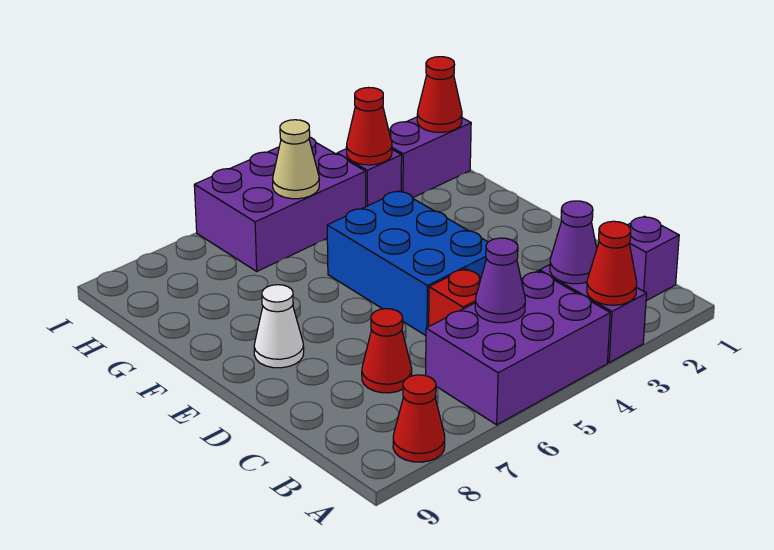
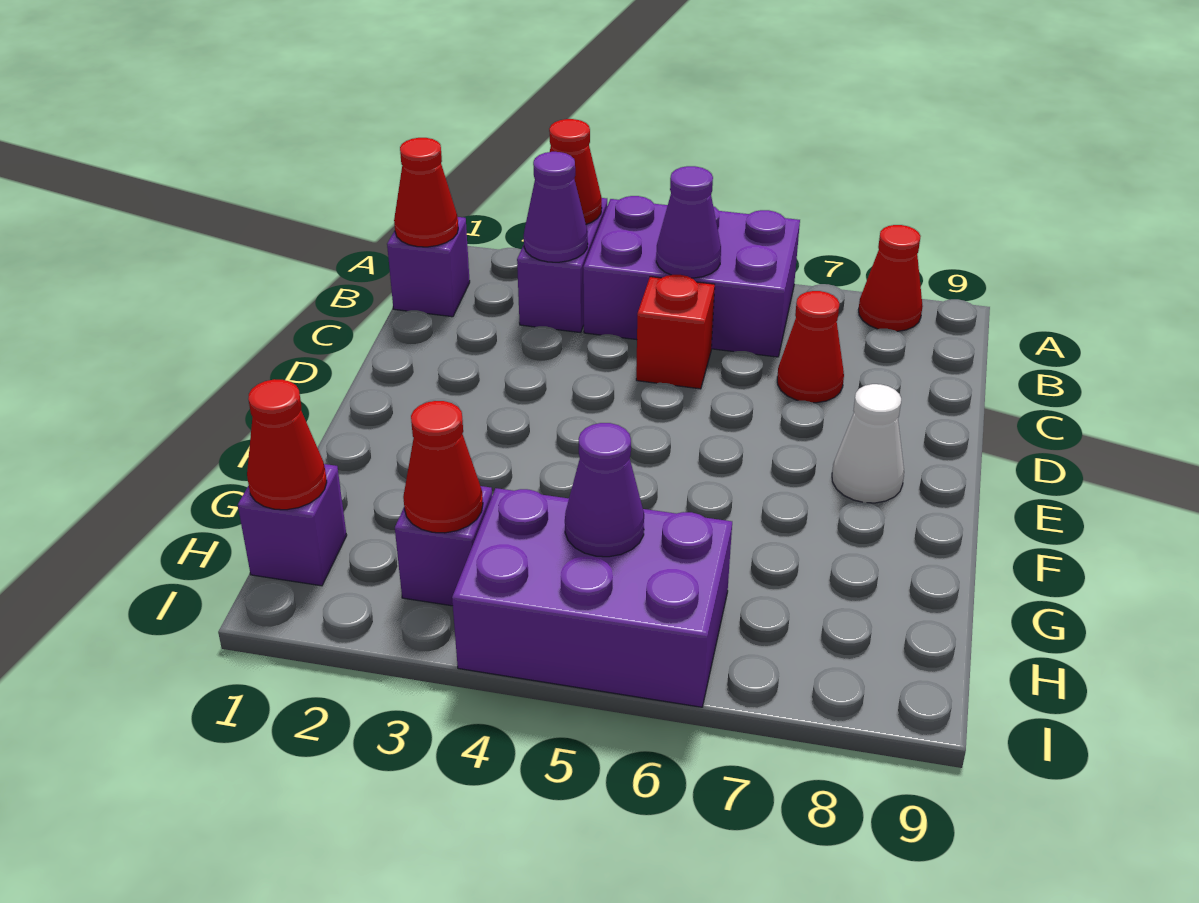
none -> red cone B1 level 2
blue brick D4:F5 level 1 -> none
purple brick H1:H2 level 1 -> purple brick H1 level 1
tan cone H5 level 2 -> purple cone H5 level 2

